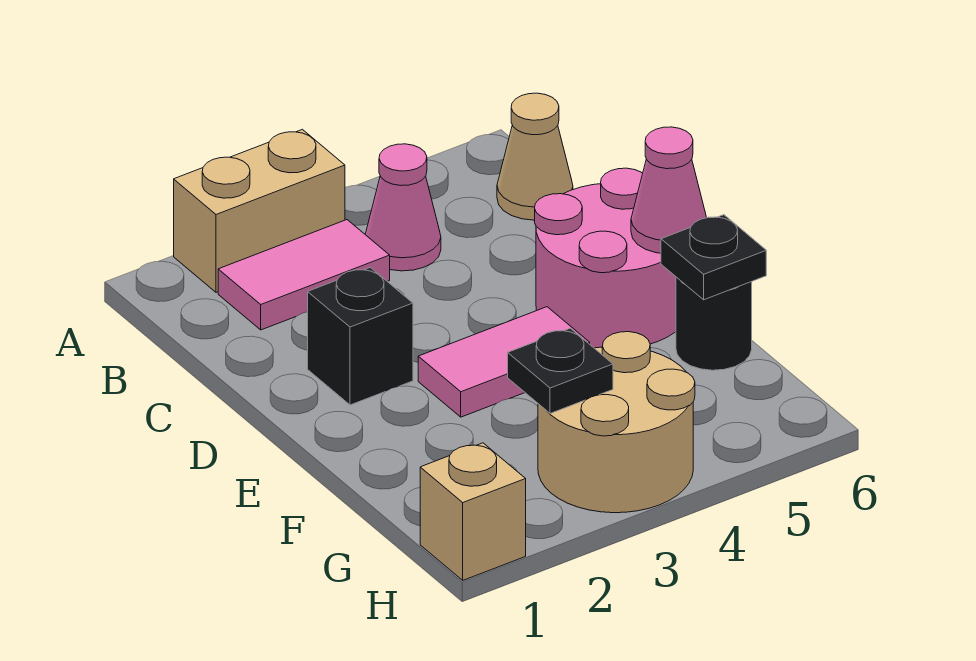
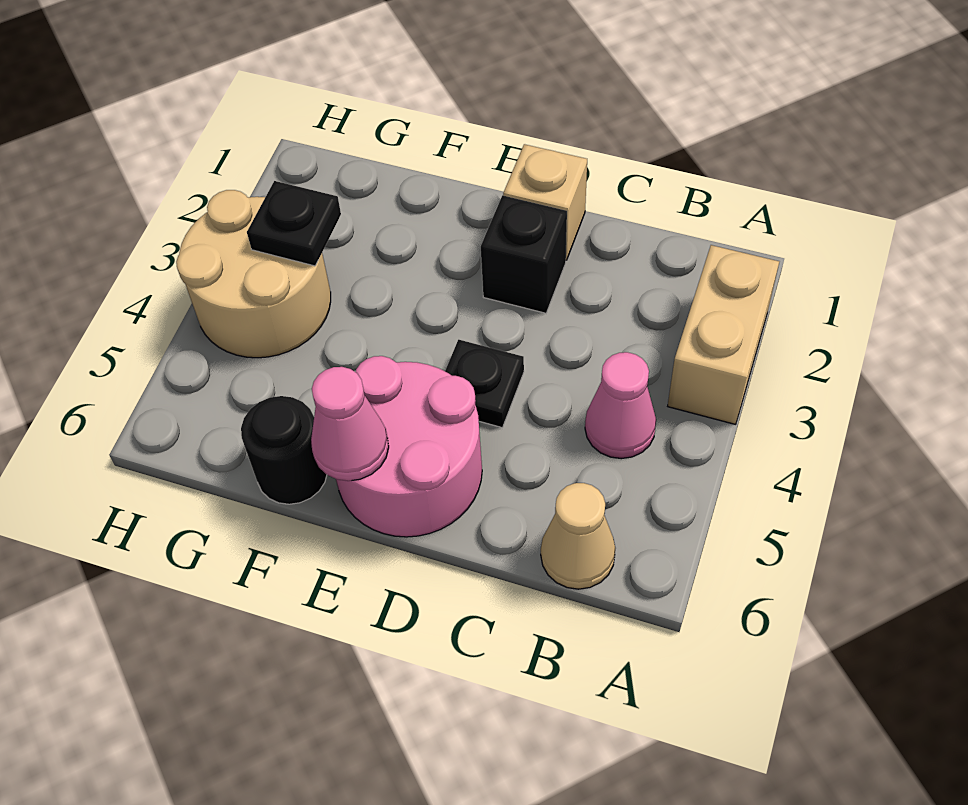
pink tile B2:B3 level 1 -> none
pink tile E3:E4 level 1 -> none
black plate F6 level 2 -> black plate D4 level 1
tan brick H1 level 1 -> tan brick D1 level 1

